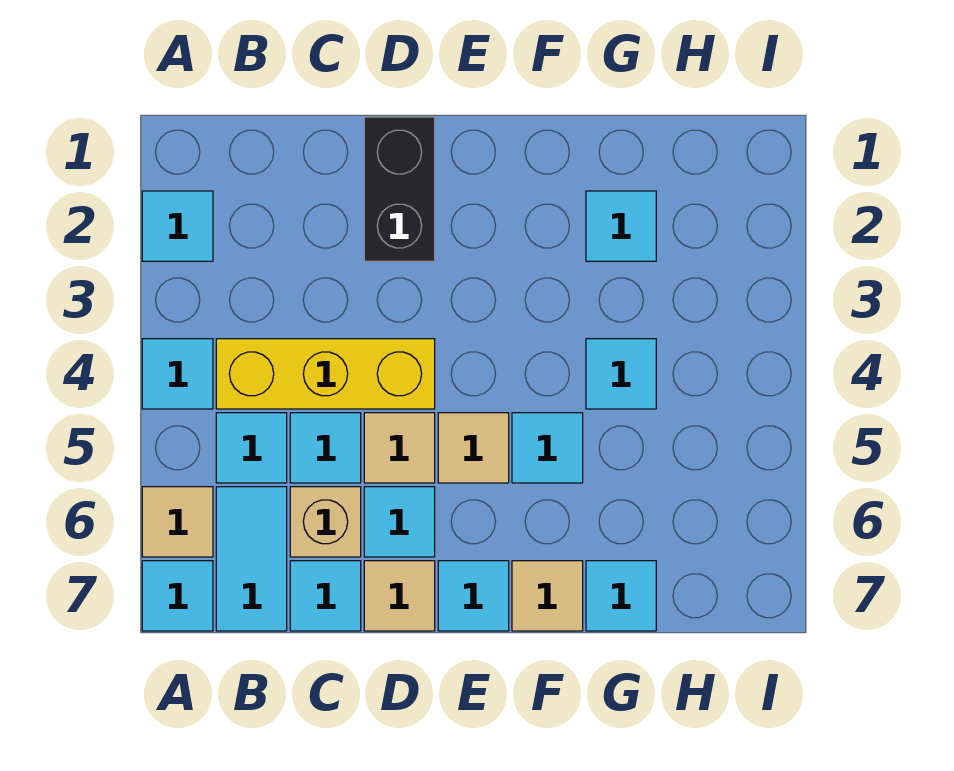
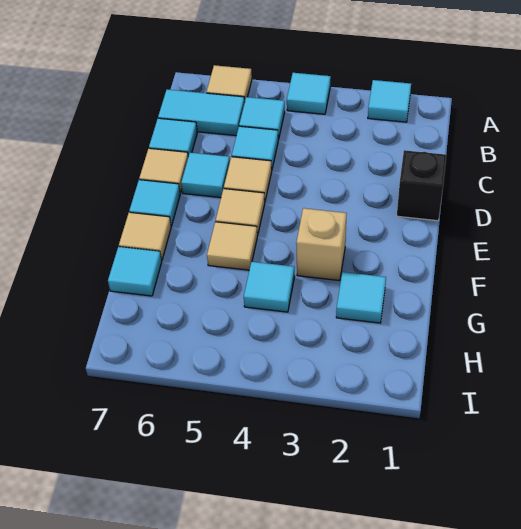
cyan tile A7 level 1 -> none
yellow brick B4:D4 level 1 -> none
tan brick C6 level 1 -> tan brick F3 level 1
black brick D1:D2 level 1 -> black brick D1 level 1
cyan tile F5 level 1 -> tan tile F5 level 1

